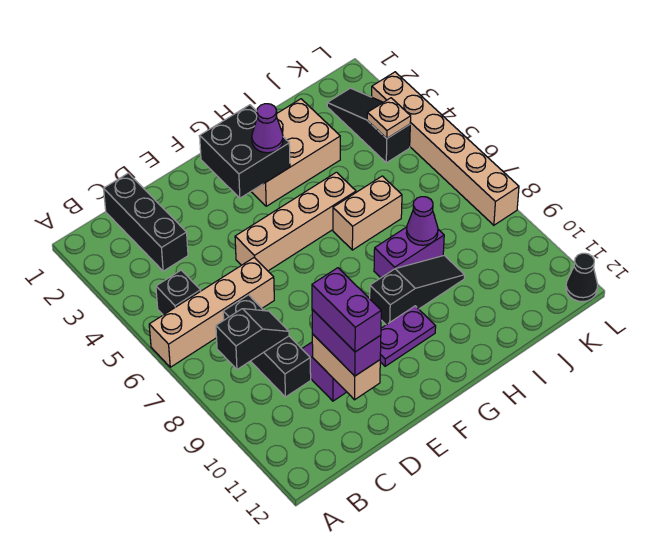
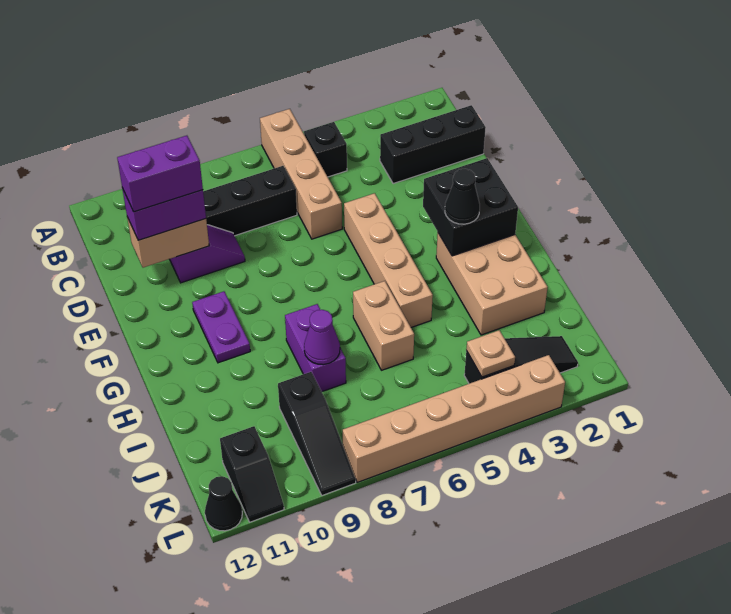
black slope B8:C8 level 2 top B -> black slope K11:L11 level 1 top K
purple cone G3 level 3 -> black cone G3 level 3
black slope G9:I9 level 1 top G -> black slope J9:L9 level 1 top J

